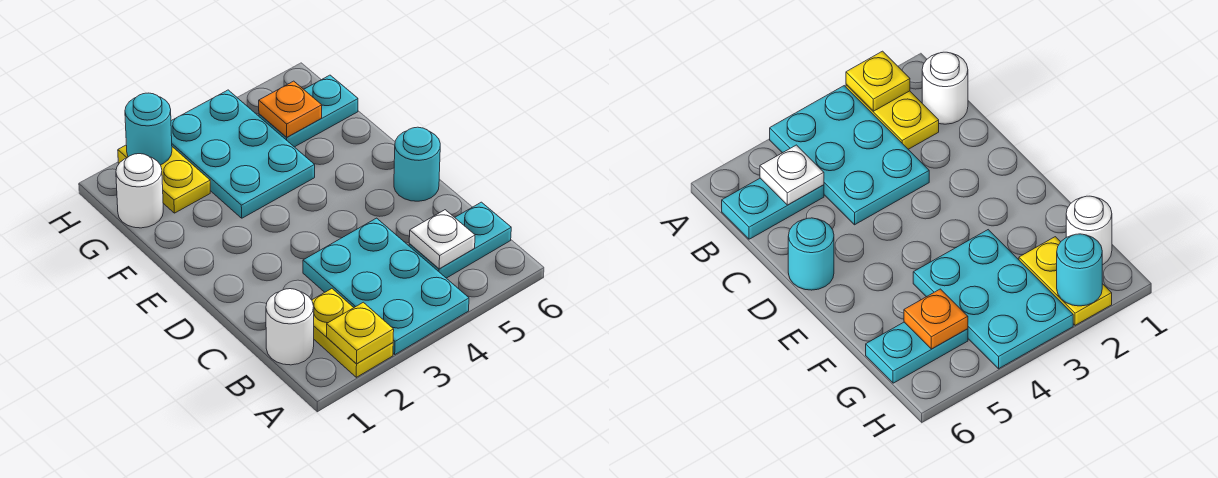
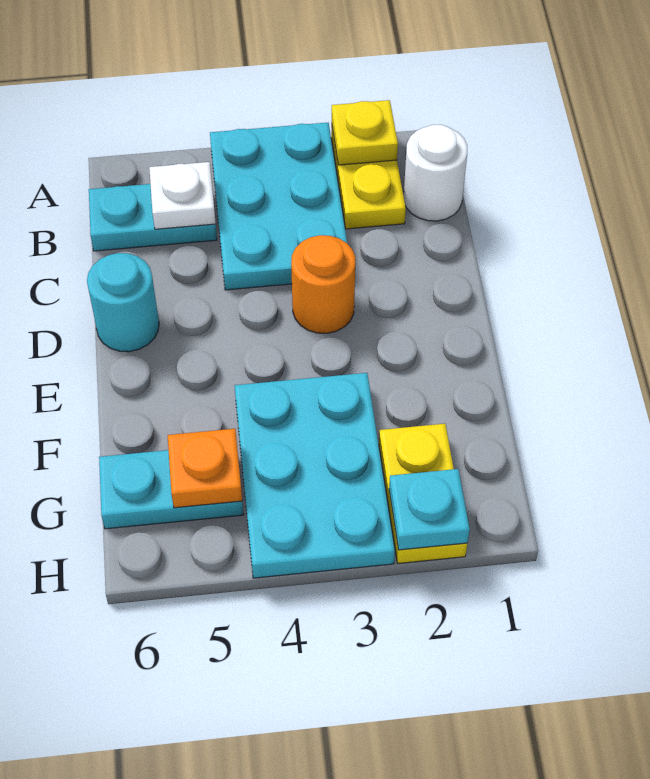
none -> orange round brick D3 level 1
white round brick G1 level 1 -> none
cyan round brick H2 level 2 -> cyan plate H2 level 2

